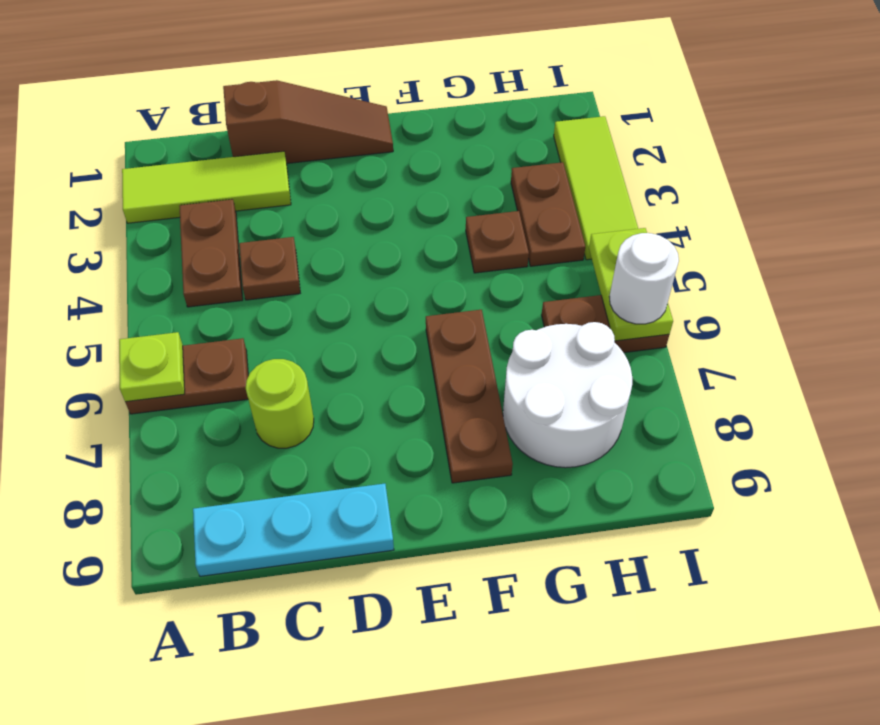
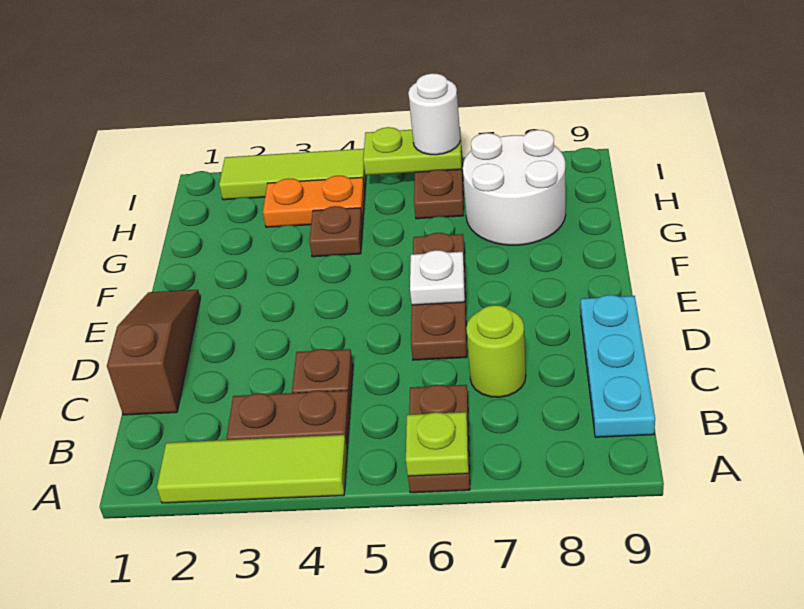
lime tile A2:C2 level 1 -> lime tile A2:A4 level 1
none -> white plate E6 level 2
brown plate F6:F8 level 1 -> brown plate D6:F6 level 1
brown plate H3:H4 level 1 -> orange plate H3:H4 level 1

